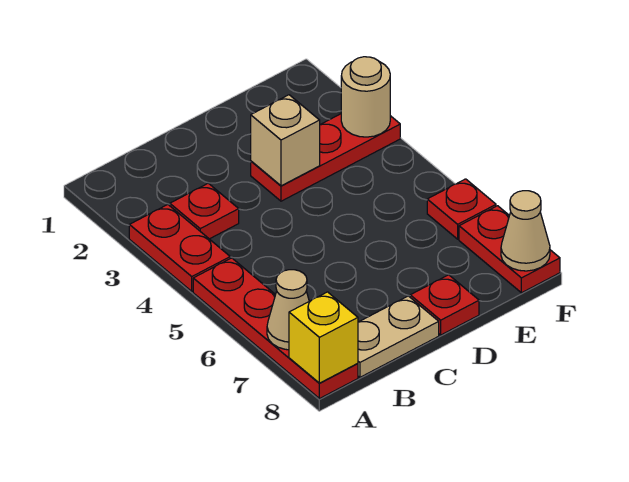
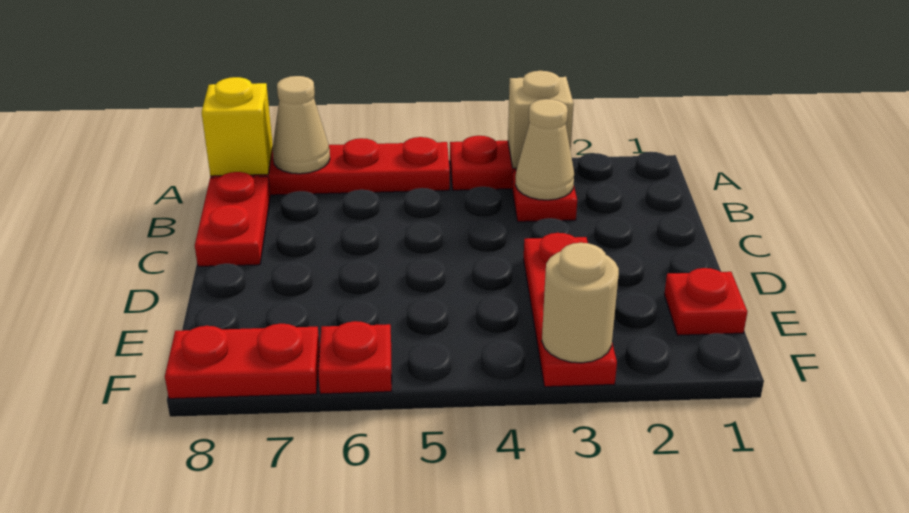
tan plate B8:C8 level 1 -> red plate B8:C8 level 1
tan brick D3 level 2 -> tan brick A3 level 2
red plate D8 level 1 -> red plate E1 level 1
tan cone F8 level 2 -> tan cone B3 level 2

